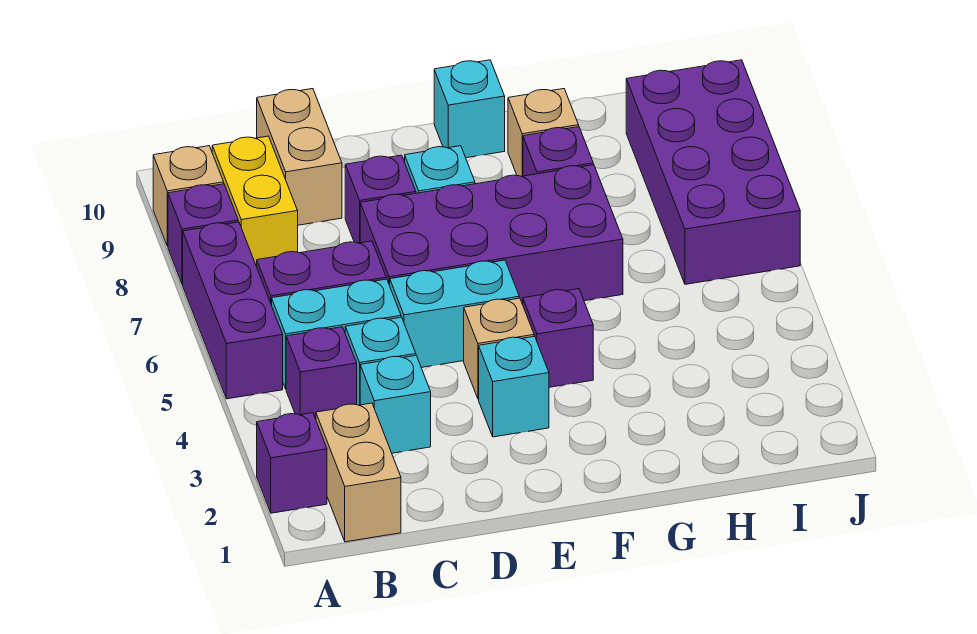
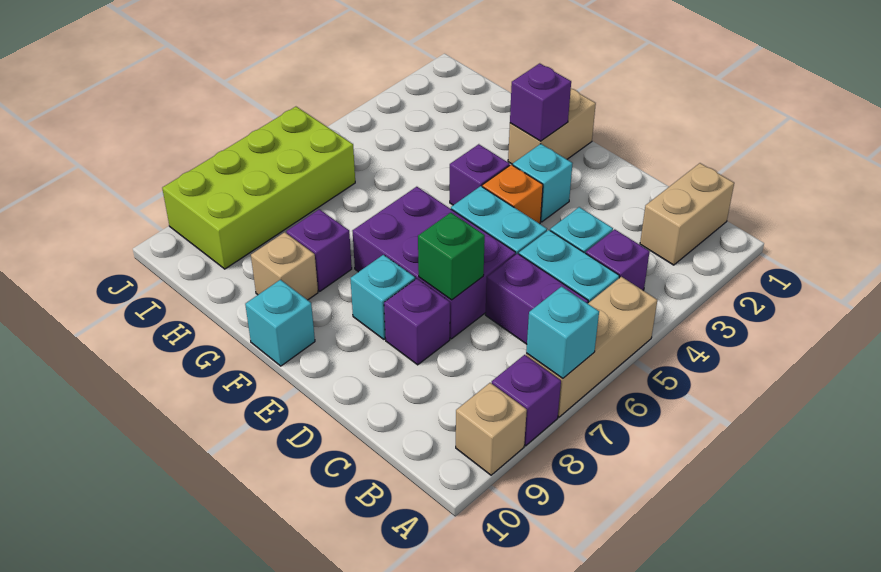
purple brick A2 level 1 -> purple brick F2 level 2
purple brick A5:A7 level 1 -> tan brick A5:A7 level 1
yellow brick B8:B9 level 1 -> none
cyan brick C3 level 1 -> cyan brick A7 level 2
tan brick C9:C10 level 1 -> tan brick F1:F2 level 1
purple brick D6:G7 level 1 -> purple brick D6:F7 level 1
none -> green brick D7 level 2
tan brick E4 level 1 -> orange brick E4 level 1
purple brick I6:J9 level 1 -> lime brick I6:J9 level 1

